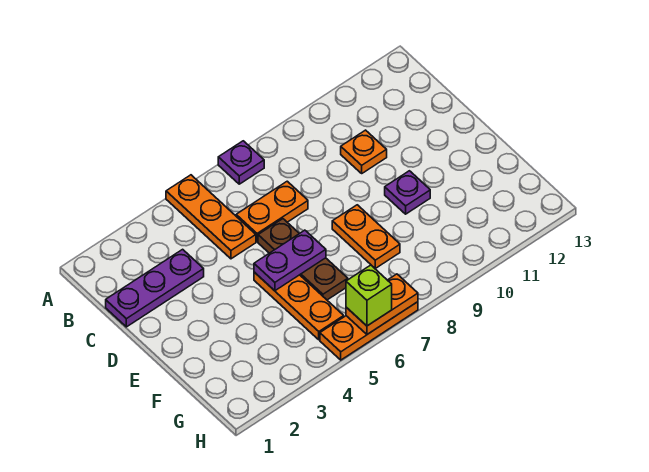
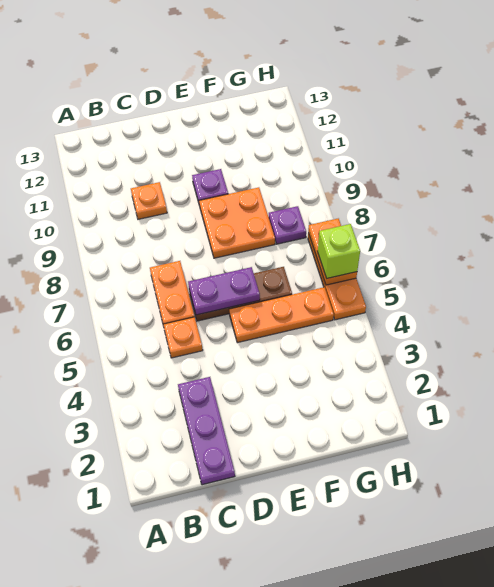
orange plate A5:C5 level 1 -> orange plate C5 level 1
purple plate A7 level 1 -> purple plate G8 level 1
purple plate E5:E6 level 2 -> purple plate D6:E6 level 2
orange plate E8:F8 level 1 -> orange plate E8:F9 level 1

